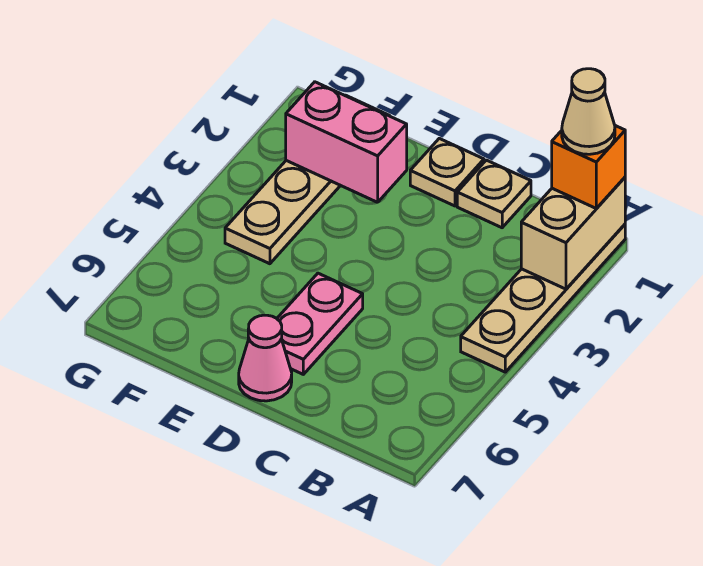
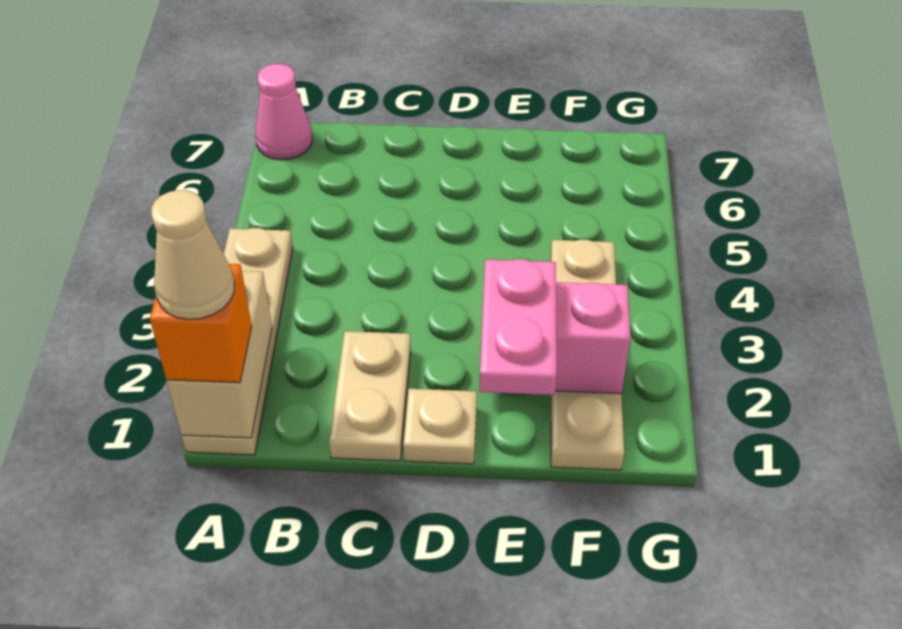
tan plate C1 level 1 -> tan plate C1:C2 level 1
pink plate D5:D6 level 1 -> pink plate E1:E2 level 3
pink cone D7 level 1 -> pink cone A7 level 1

